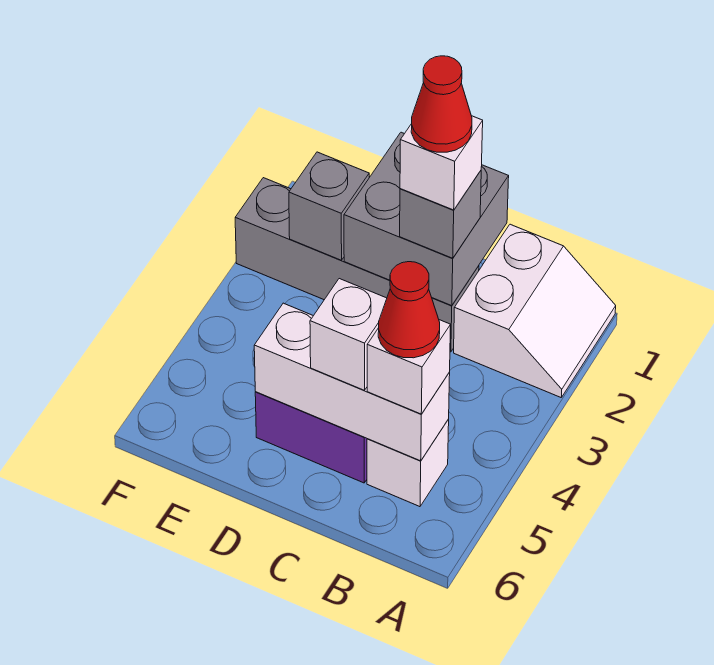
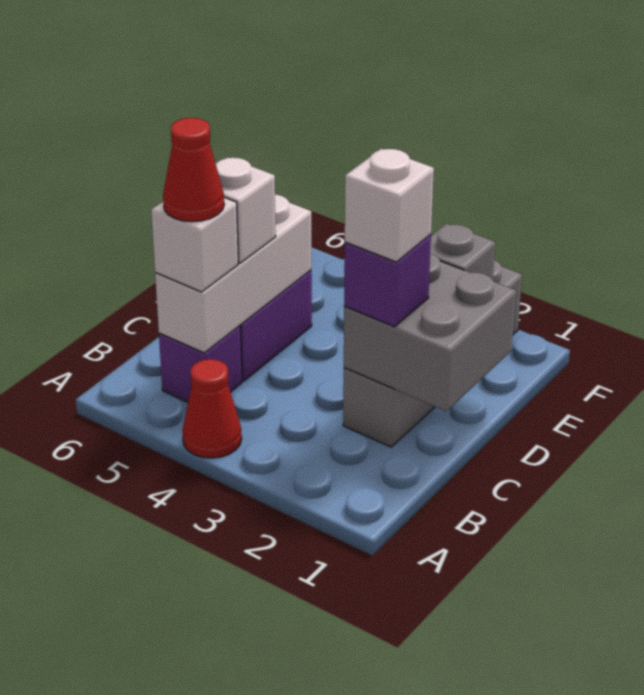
white slope A1:B2 level 1 top B -> none
white brick B5 level 1 -> purple brick B5 level 1
grey brick C2 level 3 -> purple brick C2 level 3
red cone C2 level 5 -> red cone A4 level 1

